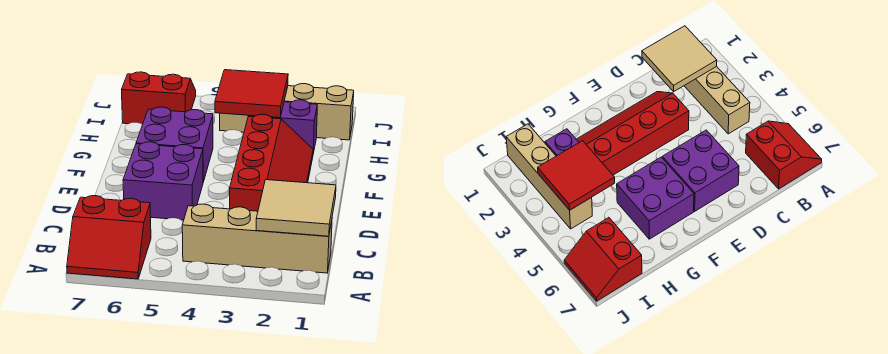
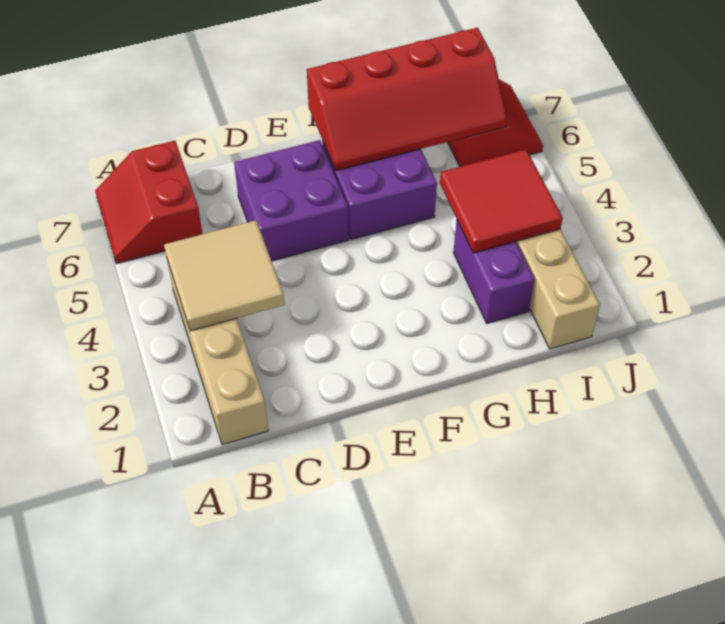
tan tile B1:C2 level 2 -> tan tile B3:C4 level 2
red slope D2:G3 level 1 top 3 -> red slope F6:I7 level 2 top 7

